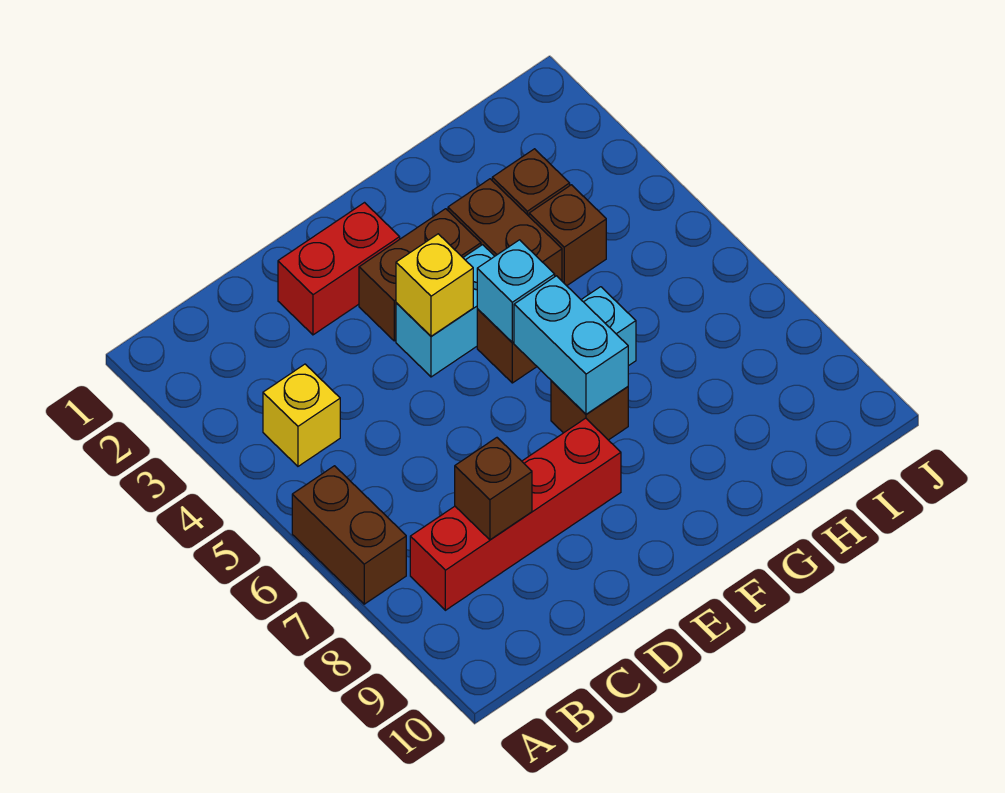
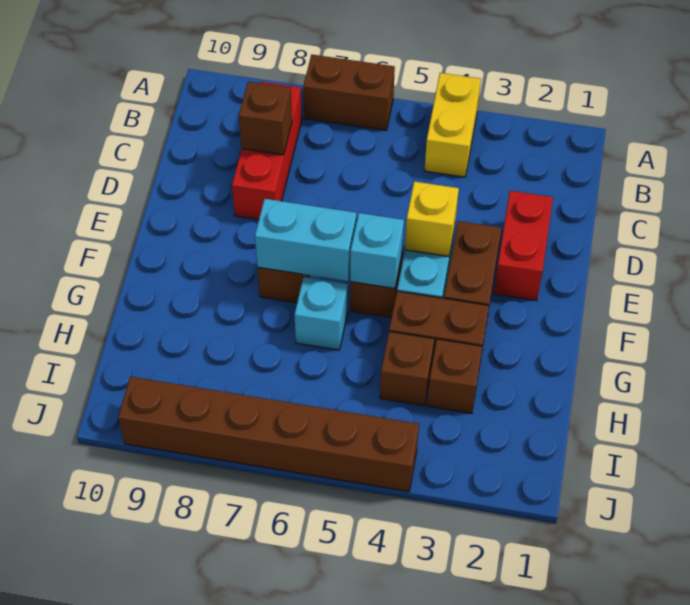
yellow brick B4 level 1 -> yellow brick A4:B4 level 1
red brick B8:E8 level 1 -> red brick B8:D8 level 1
none -> brown brick J4:J9 level 1

